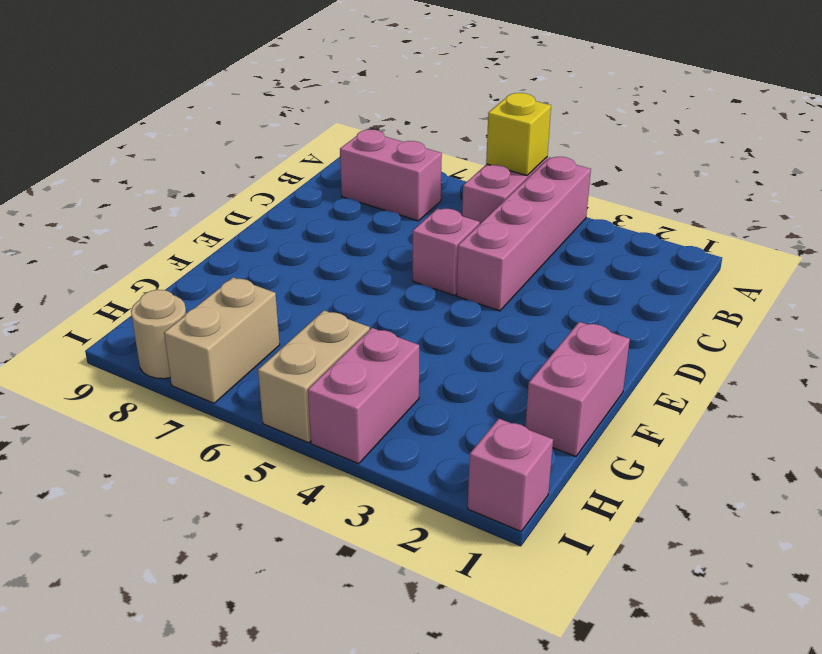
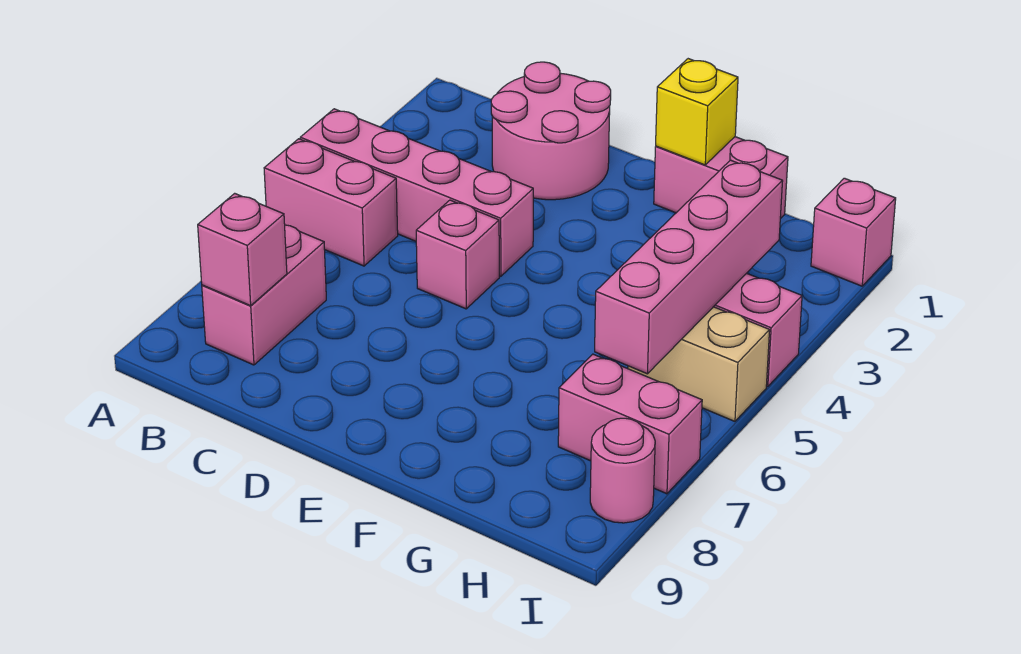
yellow brick A5 level 2 -> yellow brick F1 level 2
none -> pink brick B8 level 2
none -> pink round brick C1:D2 level 1
none -> pink brick H3:H6 level 2
tan brick H7:I7 level 1 -> pink brick H7:I7 level 1
tan round brick I8 level 1 -> pink round brick I8 level 1

